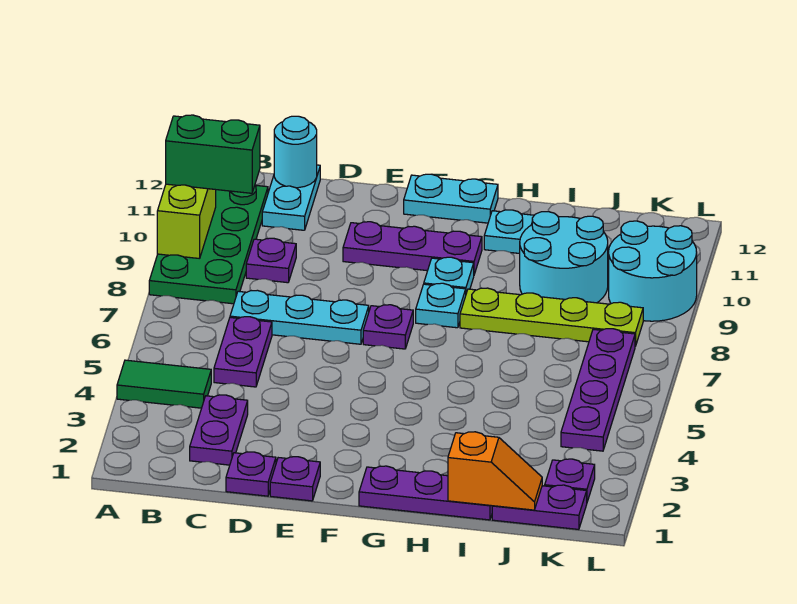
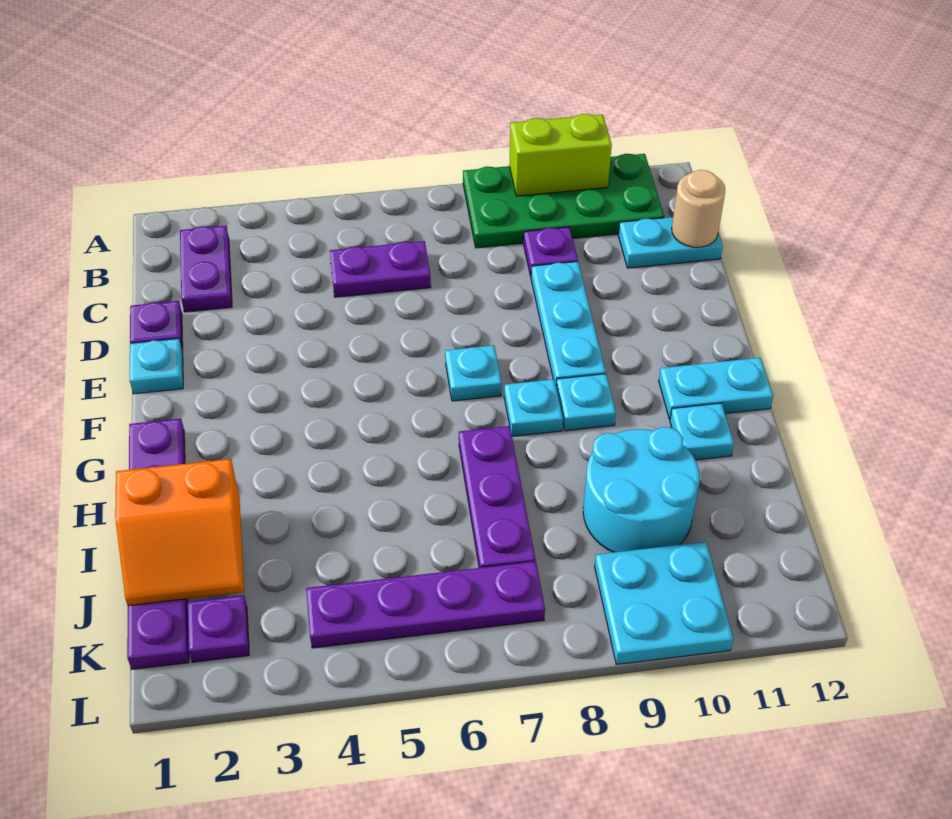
green tile A4:B4 level 1 -> none
green brick A10:B10 level 3 -> none
purple plate C2:C3 level 1 -> purple plate B2:C2 level 1
cyan plate C7:E7 level 1 -> cyan plate D9:F9 level 1
cyan round brick C12 level 2 -> tan round brick C12 level 2
purple plate E1 level 1 -> cyan plate E1 level 1
purple plate E10:G10 level 1 -> purple plate H7:J7 level 1
purple plate F7 level 1 -> cyan plate F7 level 1
cyan plate F12:G12 level 1 -> cyan plate G11:G12 level 1
lime plate H8:K8 level 1 -> none
orange slope I1:J1 level 2 top I -> orange slope I1:J2 level 2 top I
cyan round brick K9:L10 level 1 -> cyan plate K9:L10 level 1

